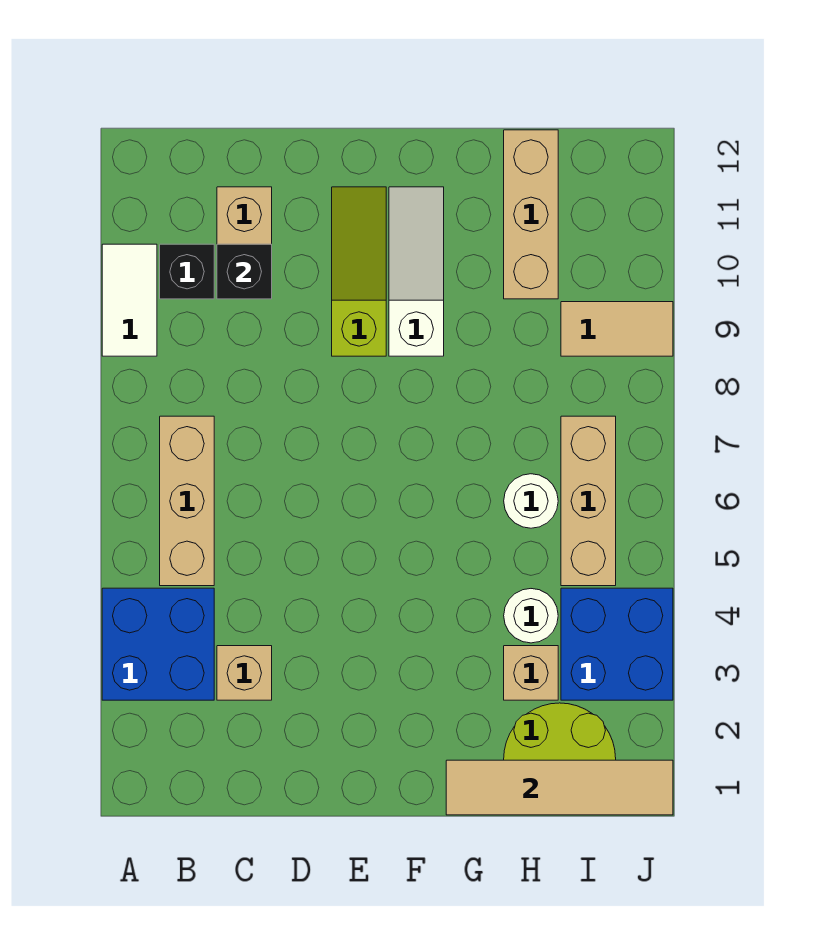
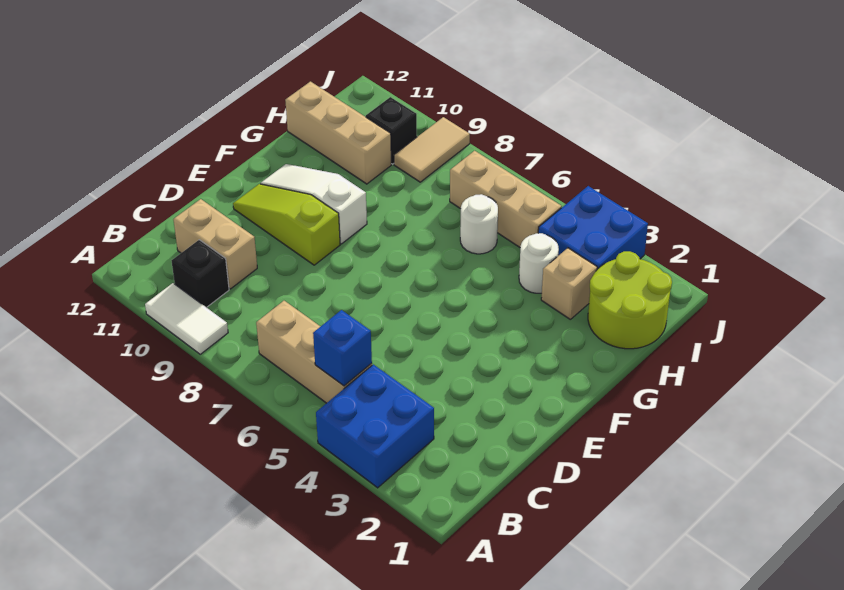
none -> blue brick B5 level 2
tan brick C3 level 1 -> none
black brick C10 level 2 -> black brick I10 level 1
tan tile G1:J1 level 2 -> none

